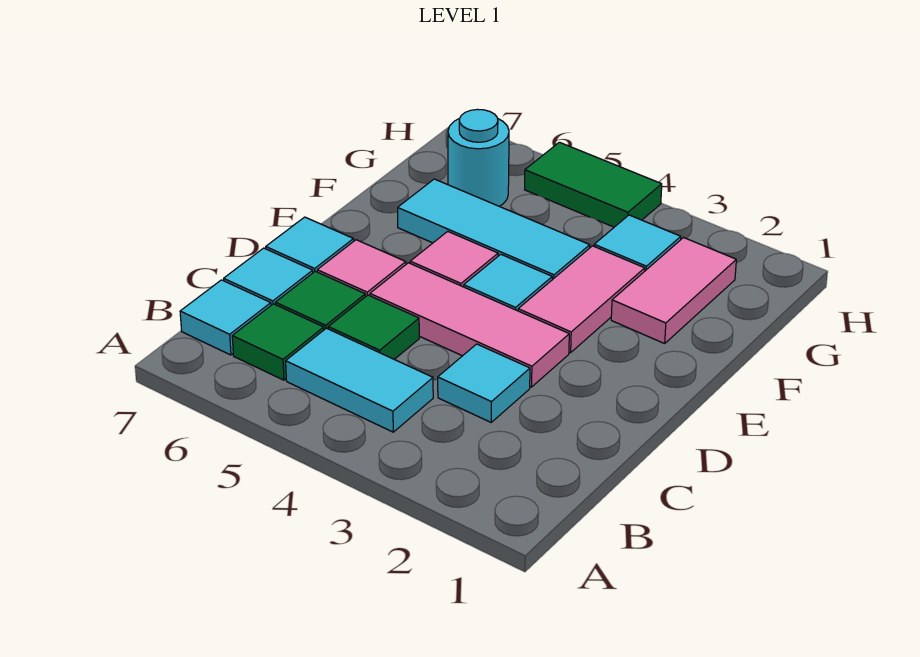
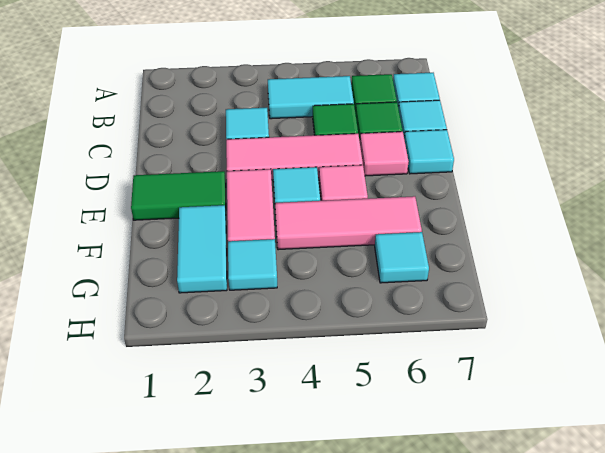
pink tile F2:G2 level 1 -> cyan tile F2:G2 level 1
cyan tile F4:F6 level 1 -> pink tile F4:F6 level 1
cyan round brick G6 level 1 -> cyan tile G6 level 1
green tile H4:H5 level 1 -> green tile E1:E2 level 1

